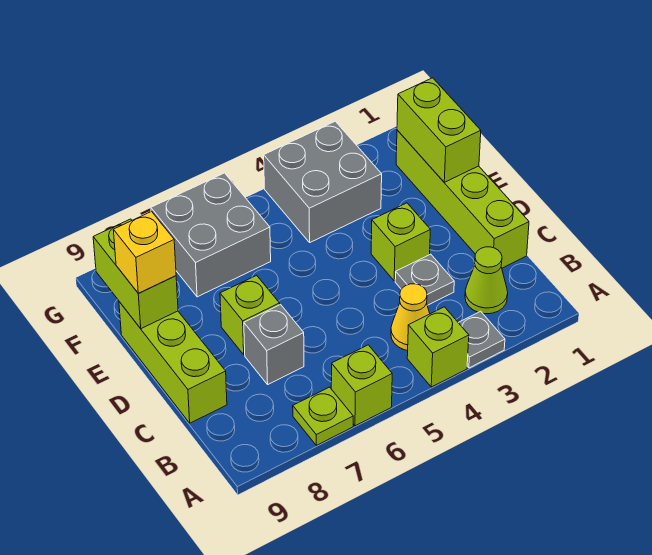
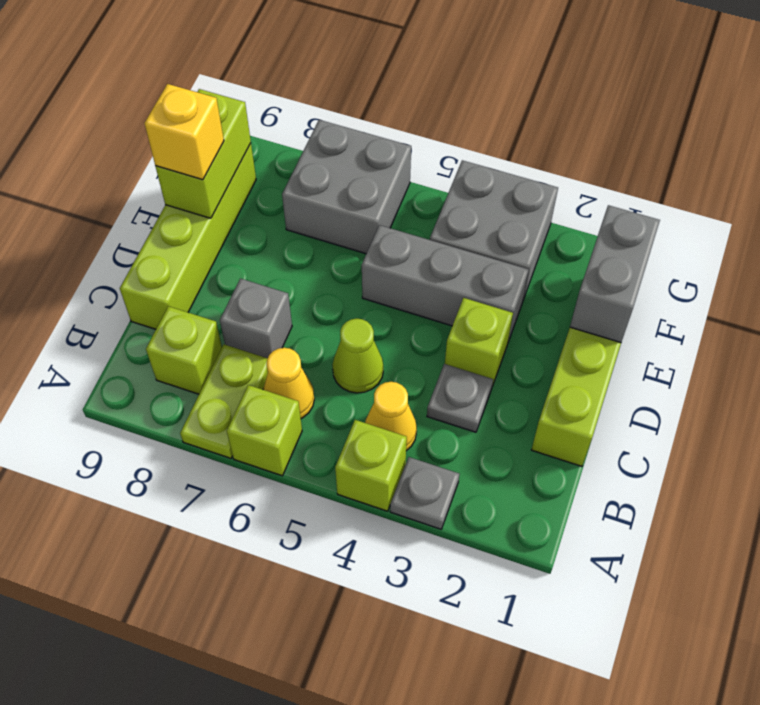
lime plate A7 level 1 -> lime plate A7:B7 level 1
lime cone B2 level 1 -> lime cone C5 level 1
none -> yellow cone B6 level 1
lime brick C9:E9 level 1 -> lime brick C9:F9 level 1
lime brick D7 level 1 -> lime brick B8 level 1
lime brick E1:F1 level 2 -> grey brick E1:F1 level 2
none -> grey brick E3:E5 level 1

